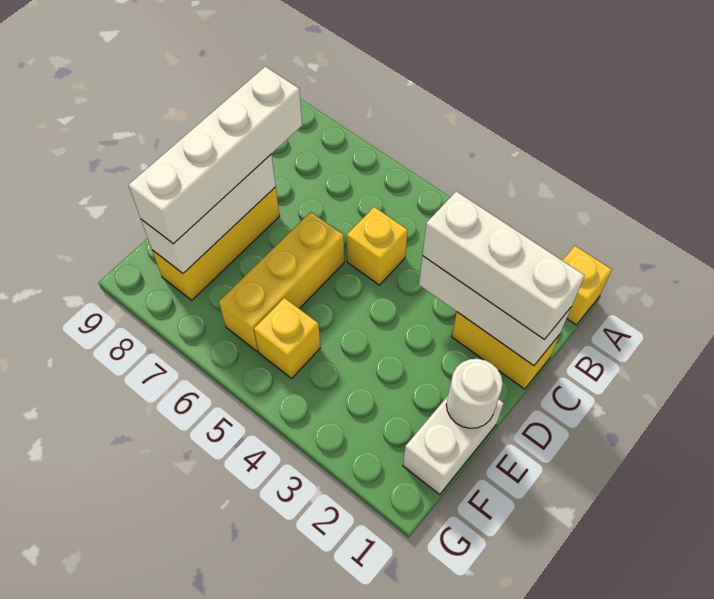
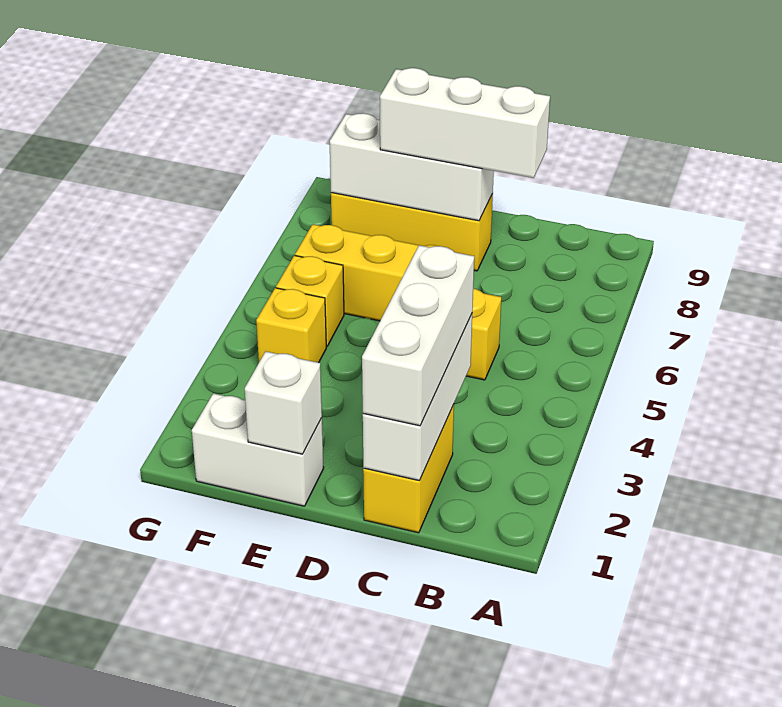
yellow brick A1 level 1 -> yellow brick F4 level 1
white brick C8:F8 level 3 -> white brick C8:E8 level 3
white round brick E1 level 2 -> white brick E1 level 2

